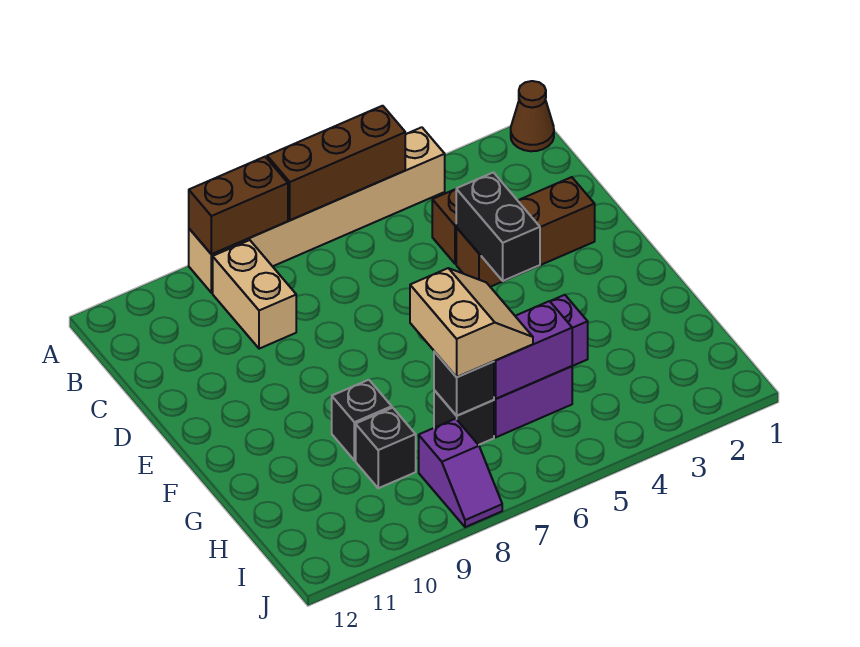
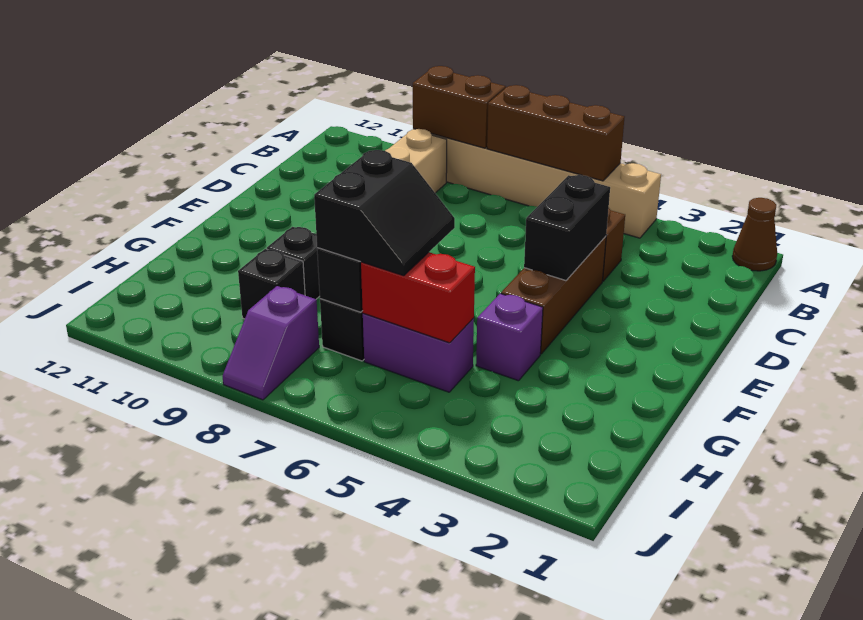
brown brick D2:D4 level 1 -> brown brick D4:F4 level 1
tan slope G6:H7 level 3 top 7 -> black slope G6:H7 level 3 top 7
purple brick H5:H6 level 2 -> red brick H5:H6 level 2

